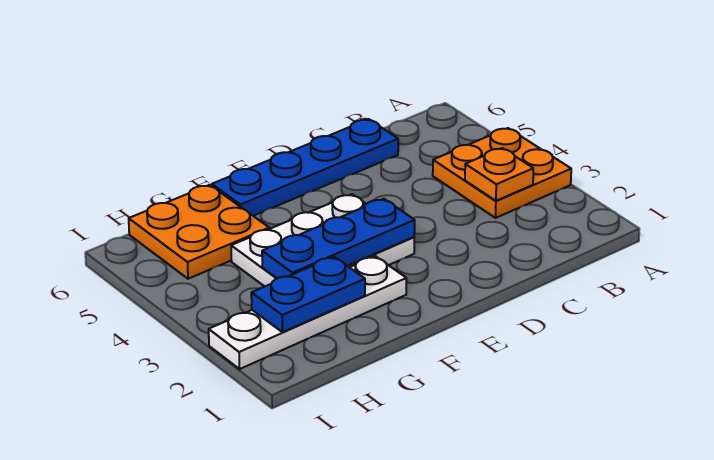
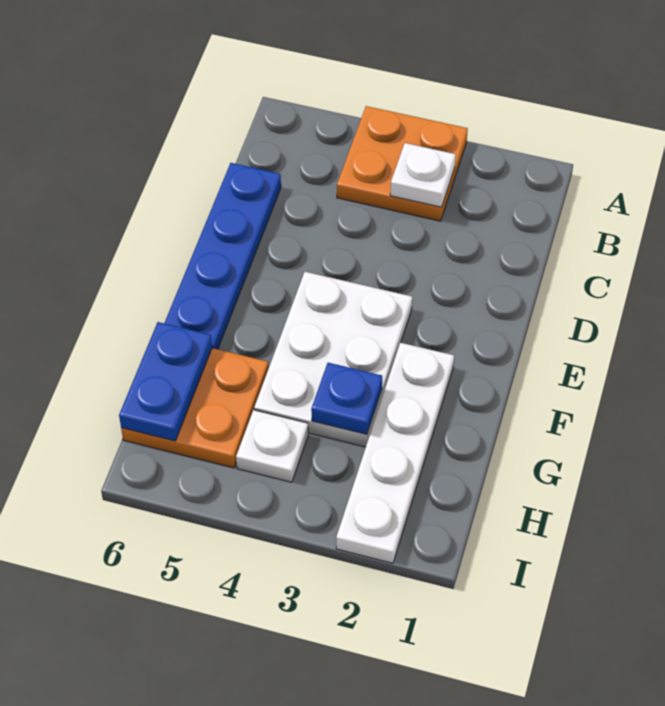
orange plate B3 level 2 -> white plate B3 level 2
blue plate E3:G3 level 2 -> blue plate G3 level 2
blue plate G2:H2 level 2 -> blue plate G6:H6 level 2
none -> white plate H4 level 1

